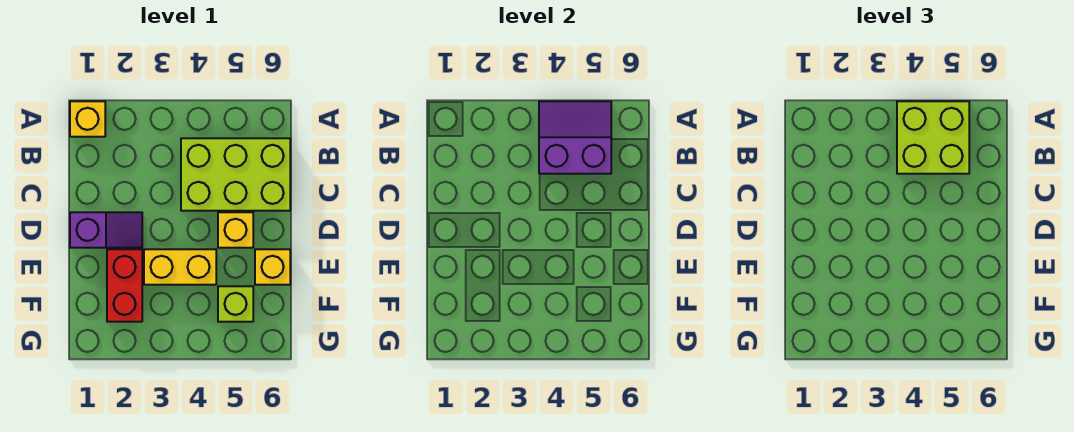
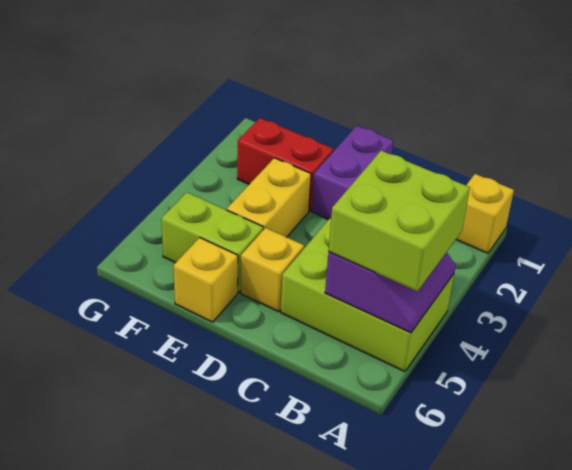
lime brick B4:C6 level 1 -> lime brick A4:C5 level 1
purple slope D1:D2 level 1 top 1 -> purple brick D1:D2 level 1
lime brick F5 level 1 -> lime brick E5:F5 level 1

